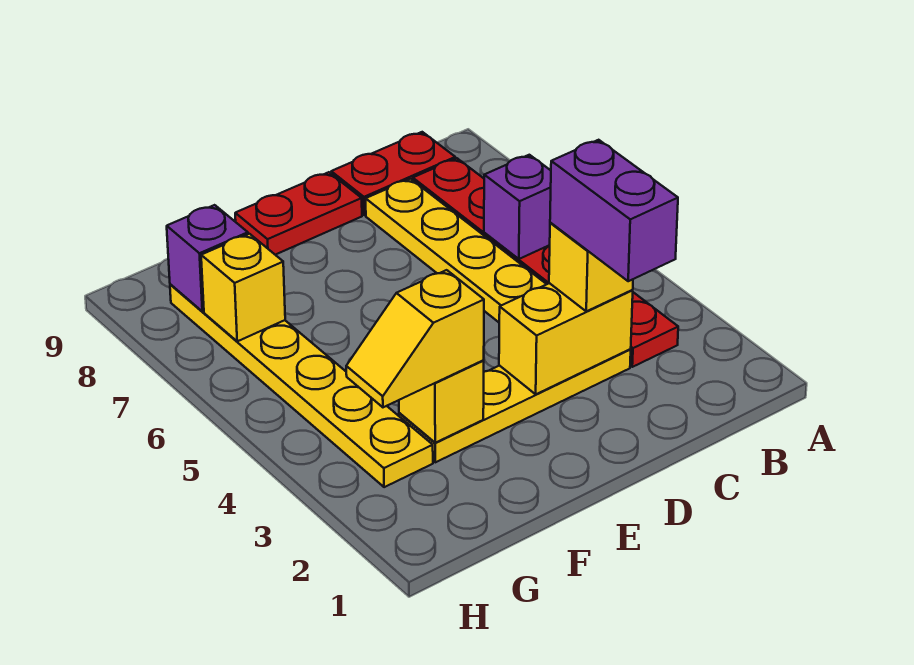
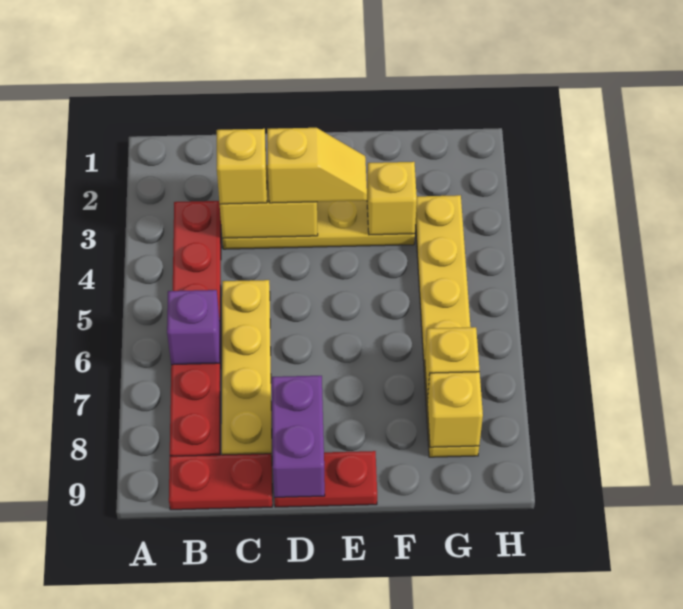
purple brick C2:C3 level 4 -> purple brick D8:D9 level 2
yellow slope F3:G3 level 3 top F -> yellow slope D3:E3 level 3 top D
purple brick G8 level 2 -> yellow brick G8 level 2

